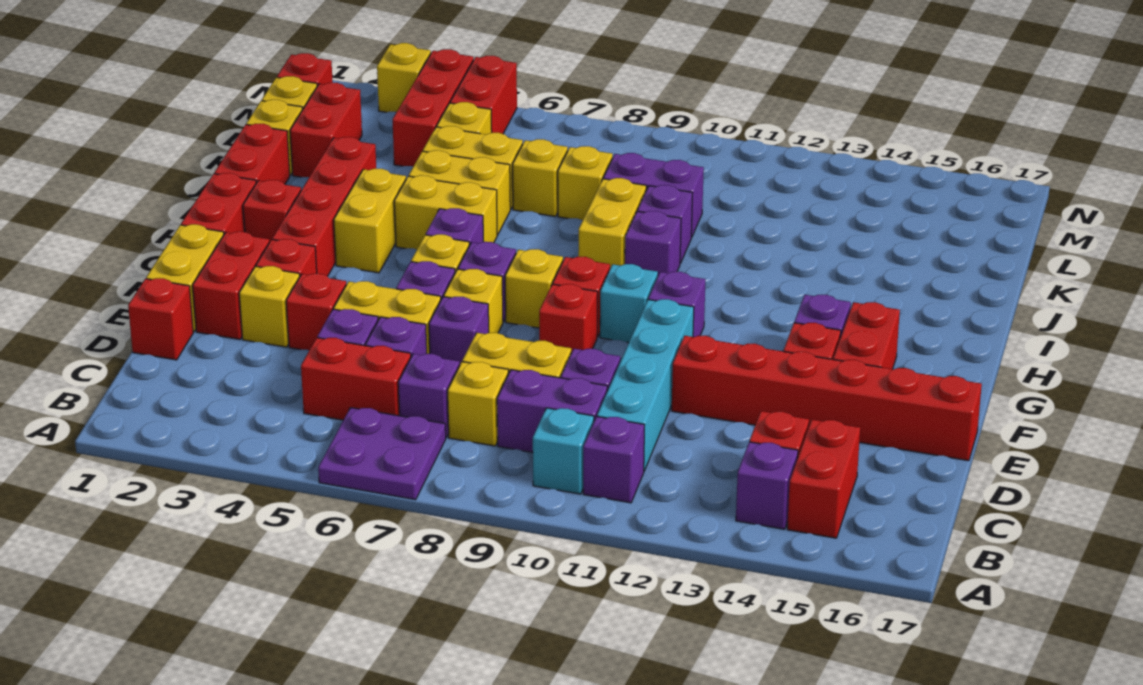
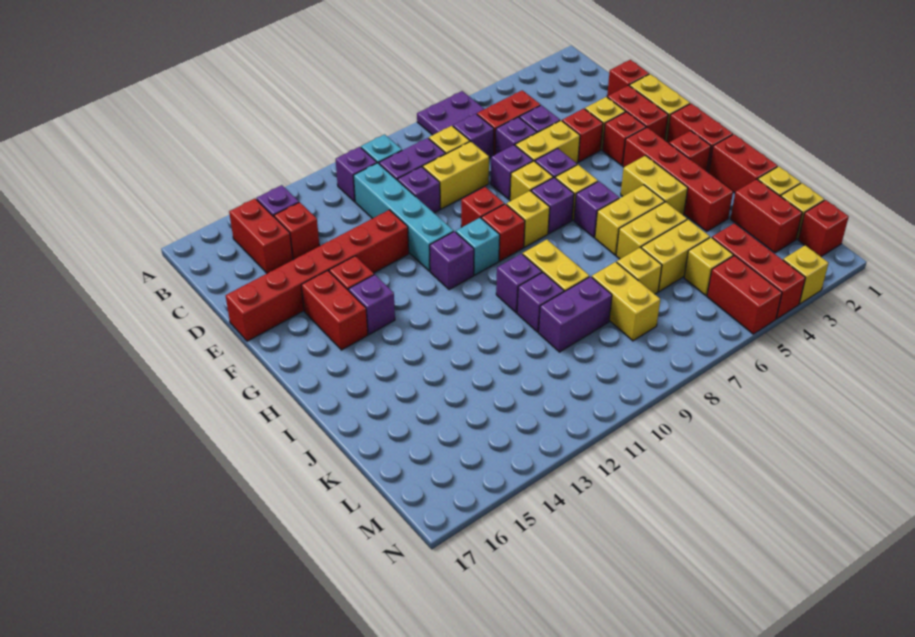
yellow brick K8 level 1 -> yellow brick K8:L8 level 1

